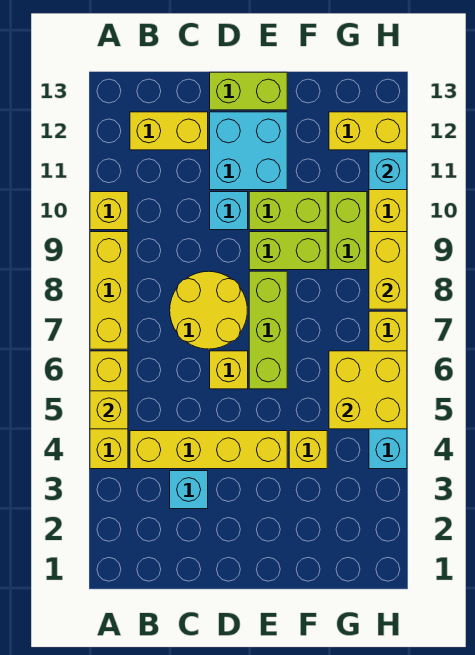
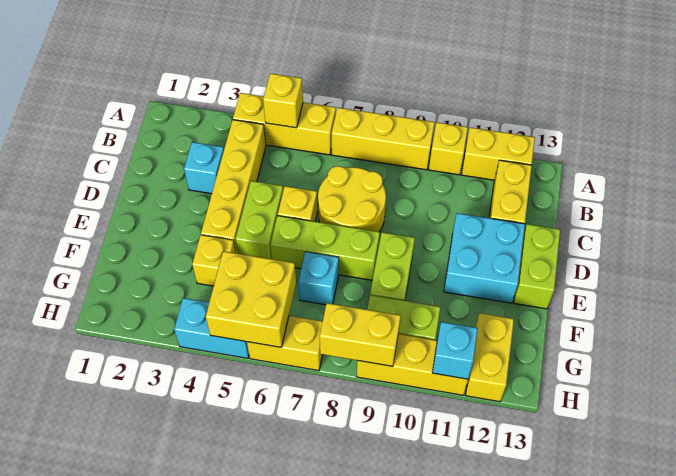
none -> yellow brick A11:A12 level 1
cyan brick D10 level 1 -> cyan brick F7 level 1
lime brick E10:F10 level 1 -> lime brick D5:E5 level 1

